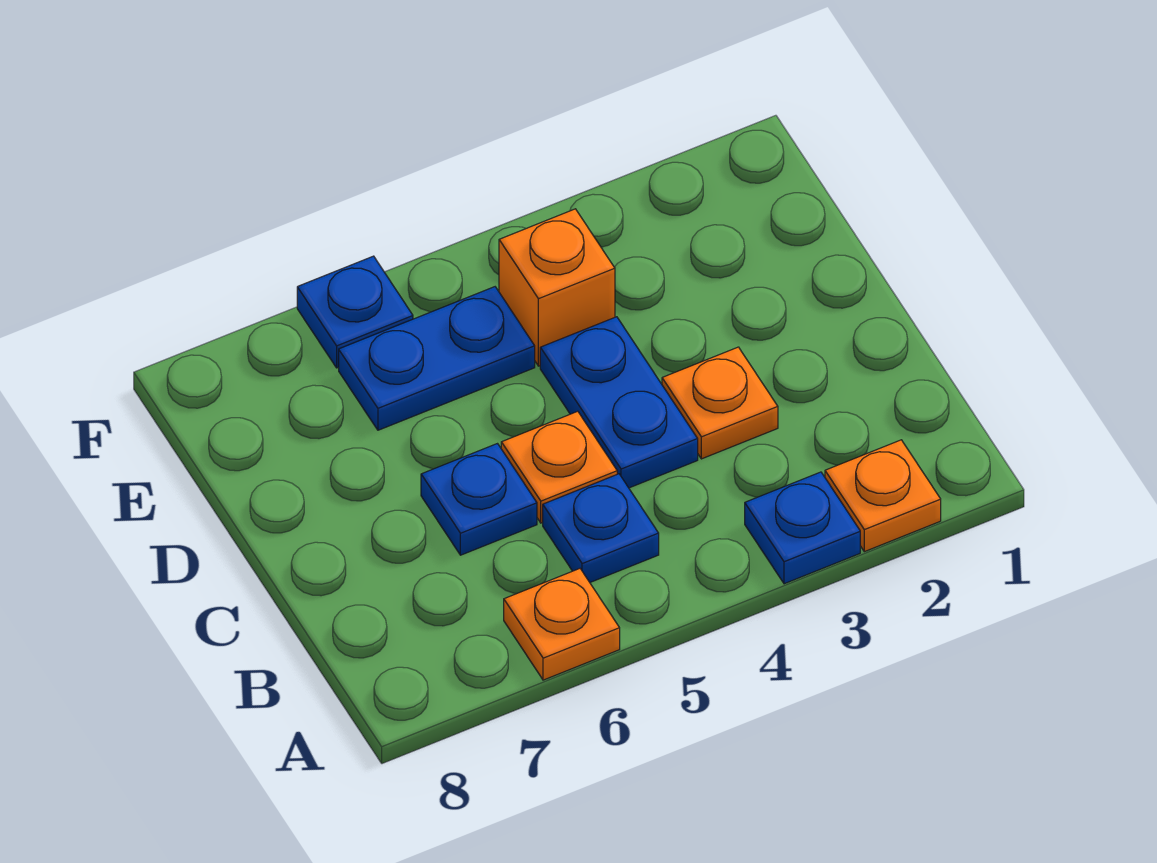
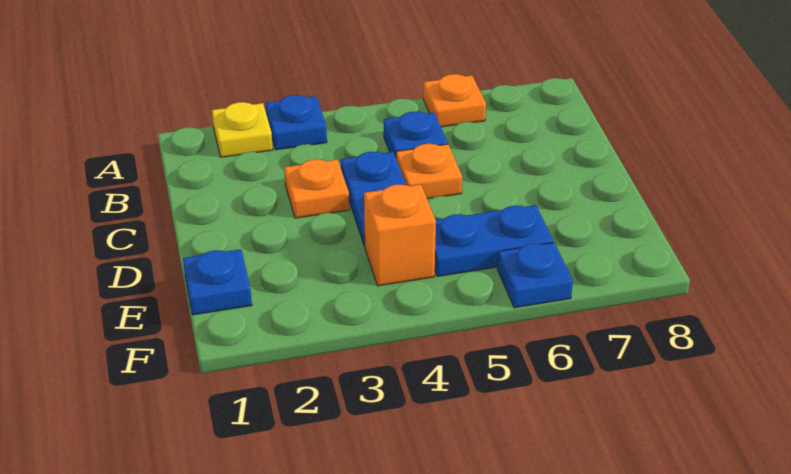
orange plate A2 level 1 -> yellow plate A2 level 1
blue plate C6 level 1 -> blue plate E1 level 1

